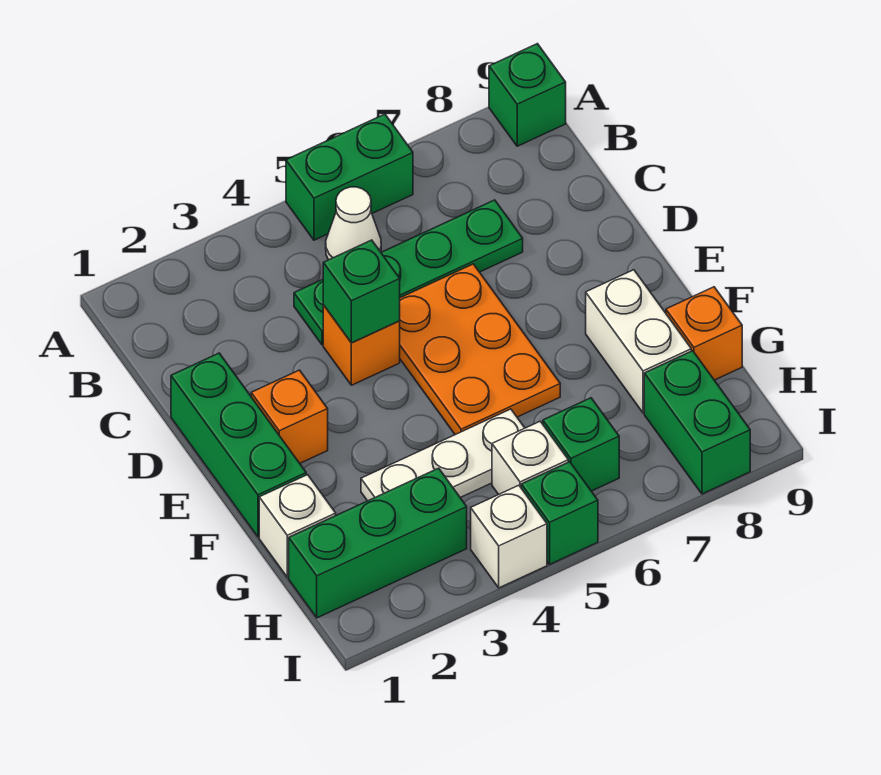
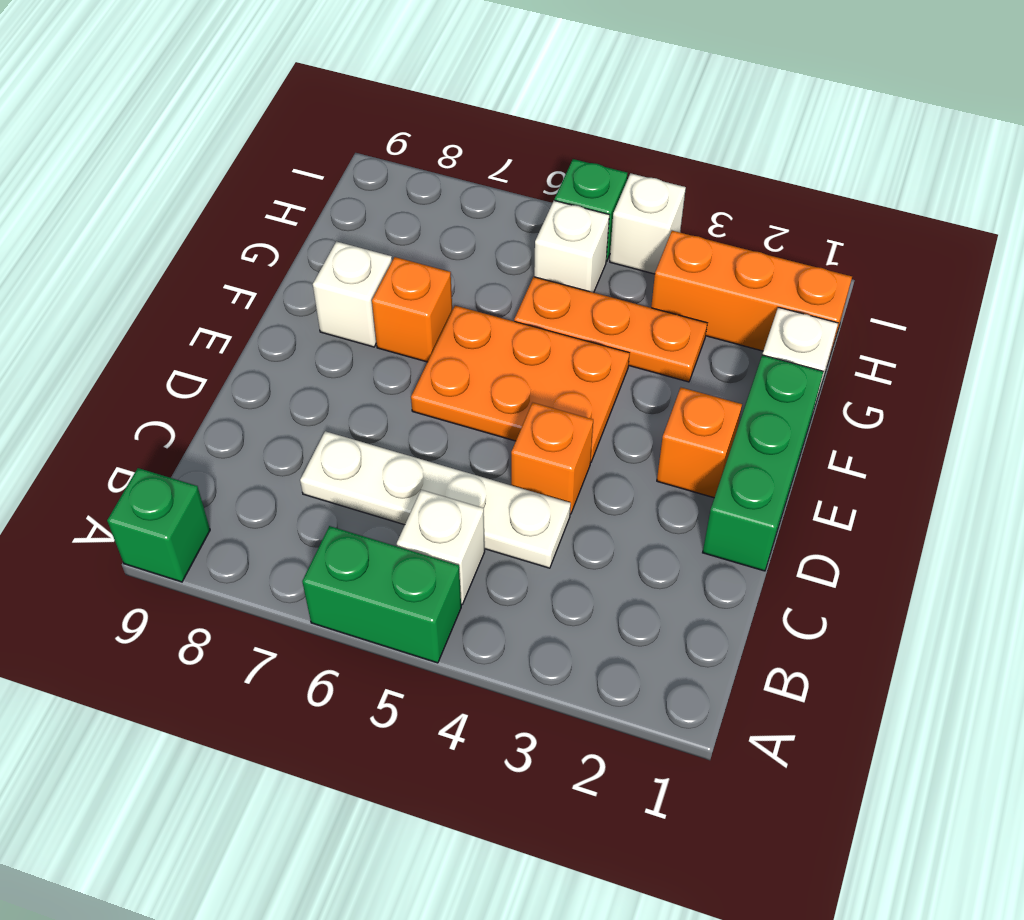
white cone B5 level 1 -> white brick B5 level 1
green plate C4:C7 level 1 -> white plate C4:C7 level 1
green brick D4 level 2 -> none
orange plate D5:F6 level 1 -> orange plate E4:F6 level 1
white brick F8:G8 level 1 -> white brick F8 level 1
white plate G3:G5 level 1 -> orange plate G3:G5 level 1
orange brick G9 level 1 -> orange brick F7 level 1
green brick H1:H3 level 1 -> orange brick H1:H3 level 1
green brick H6 level 1 -> none
green brick H8:I8 level 1 -> none

